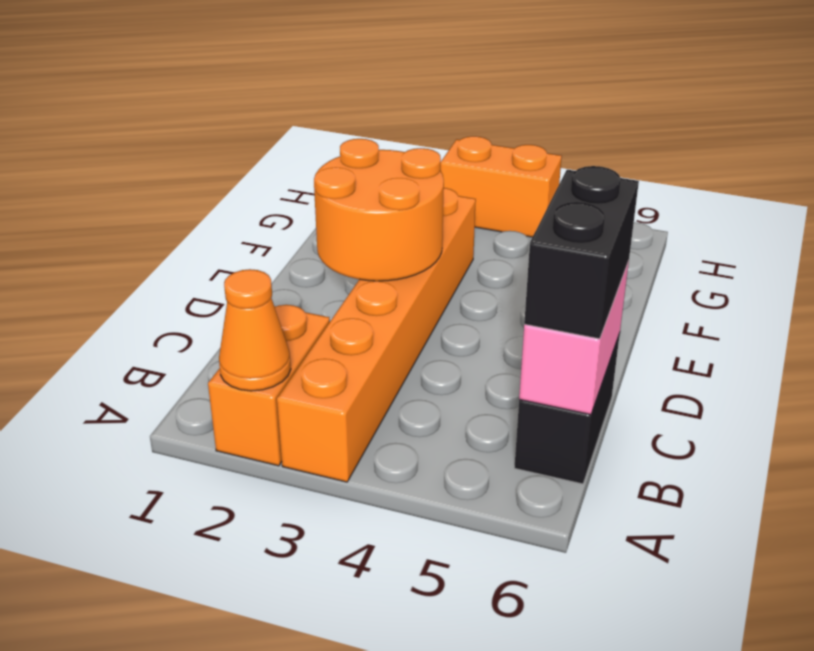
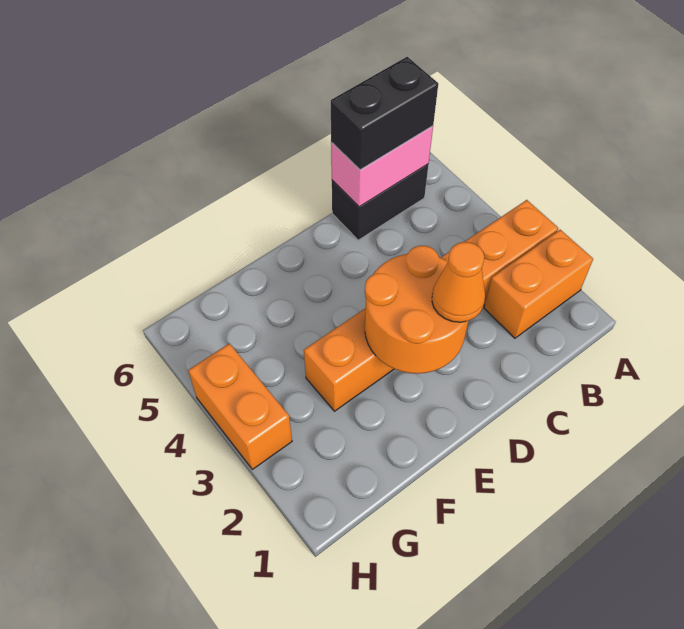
orange cone A2 level 2 -> orange cone D2 level 3

